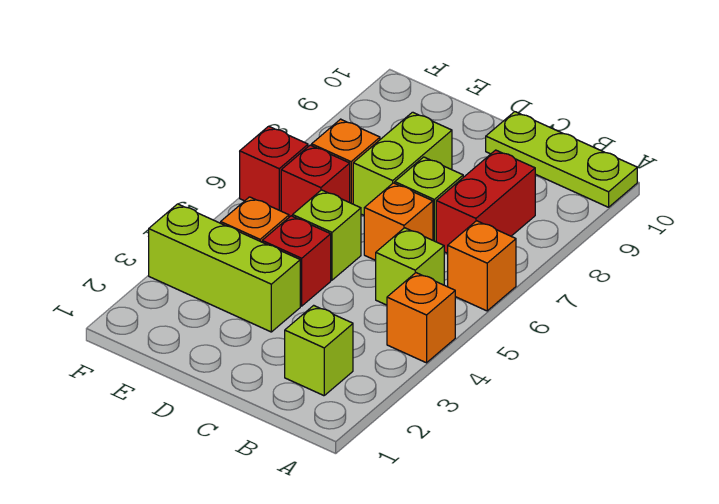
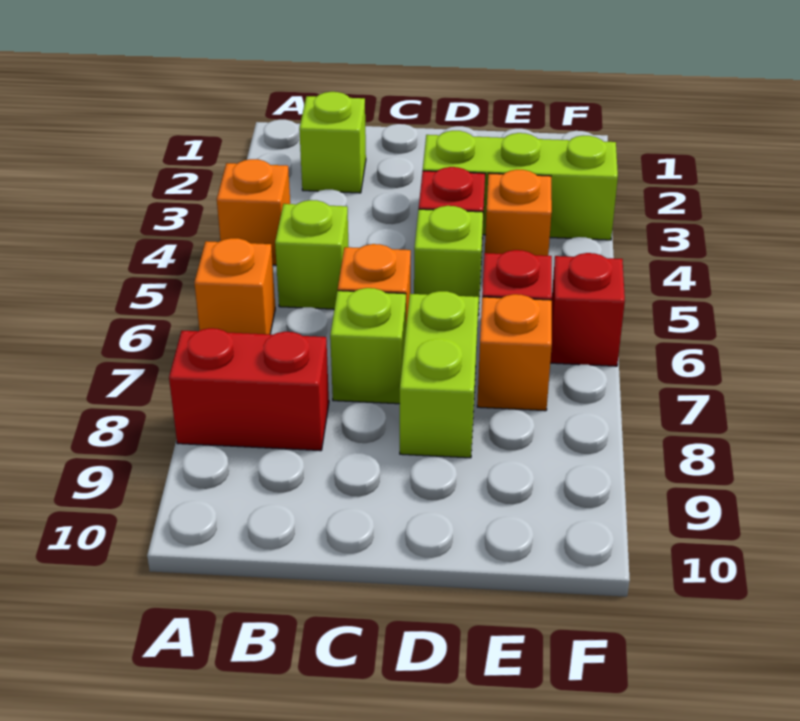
lime plate A10:C10 level 1 -> none
red brick B7:B8 level 1 -> red brick A8:B8 level 1

